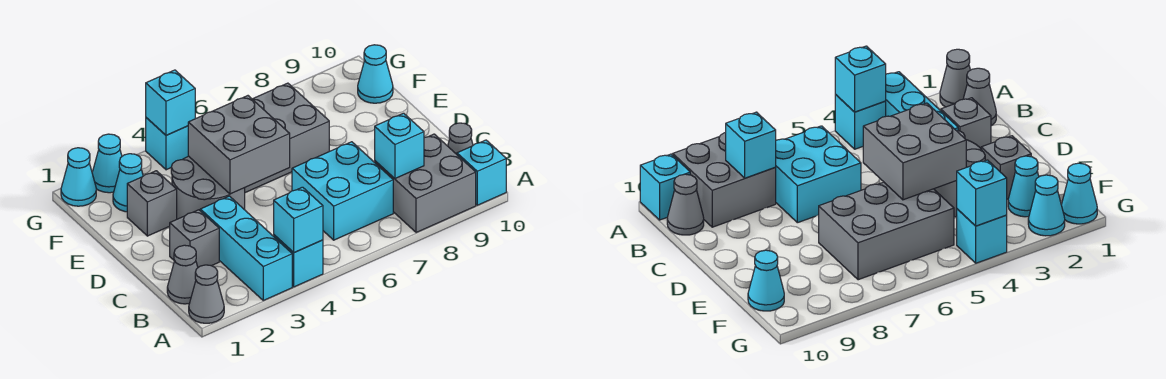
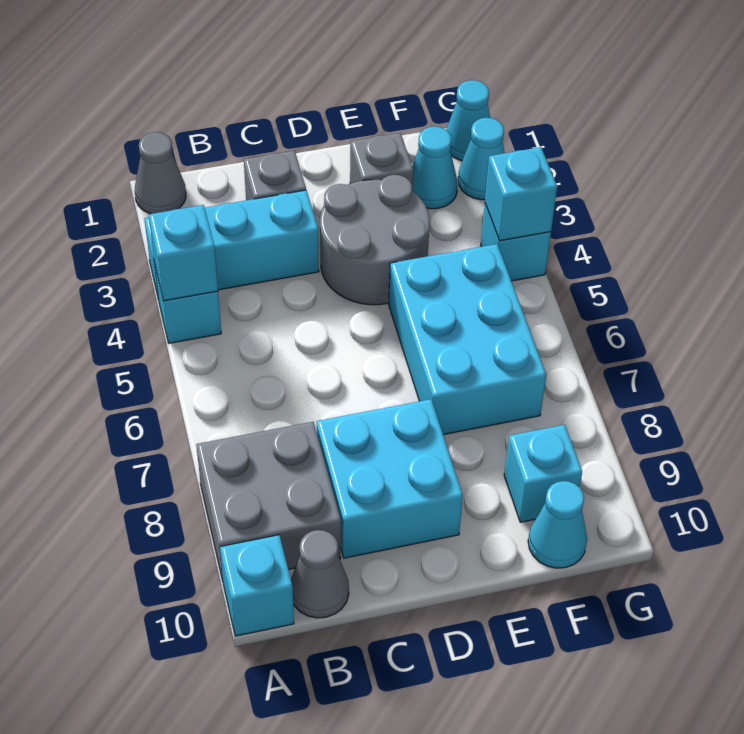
grey cone B1 level 1 -> none
cyan brick B6:C7 level 1 -> cyan brick C8:D9 level 1
cyan brick B8 level 2 -> cyan brick F9 level 1
grey brick D4:E5 level 2 -> none
grey brick E5:F7 level 1 -> cyan brick E5:F7 level 1

